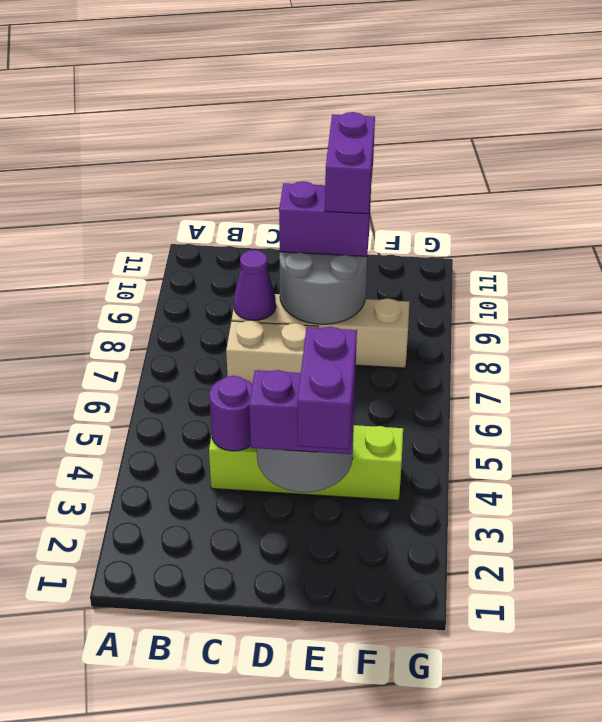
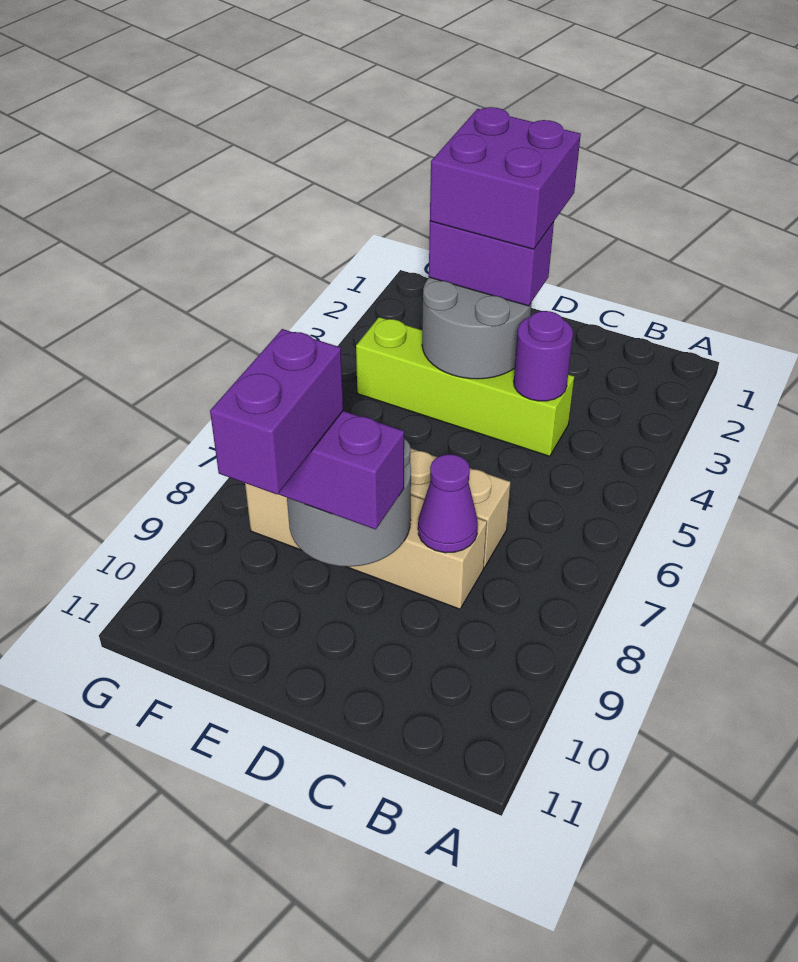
purple brick E2:E3 level 4 -> purple brick D2:E3 level 4

